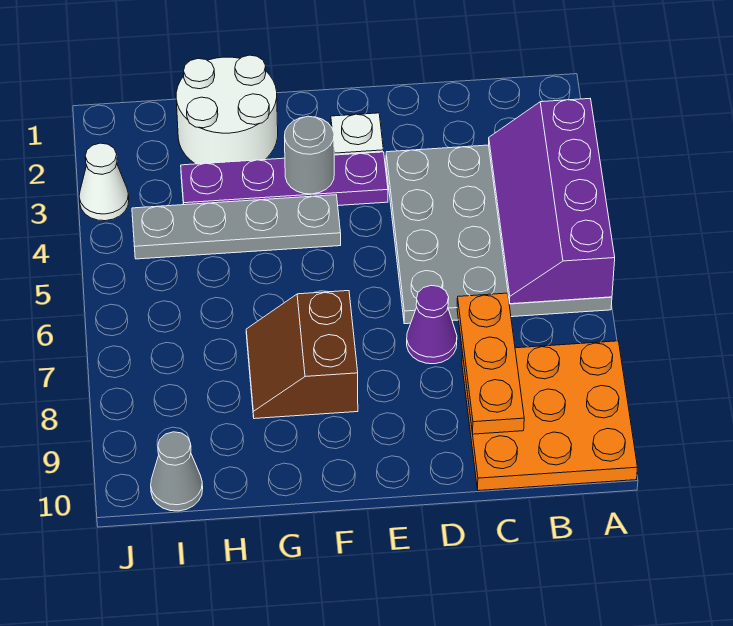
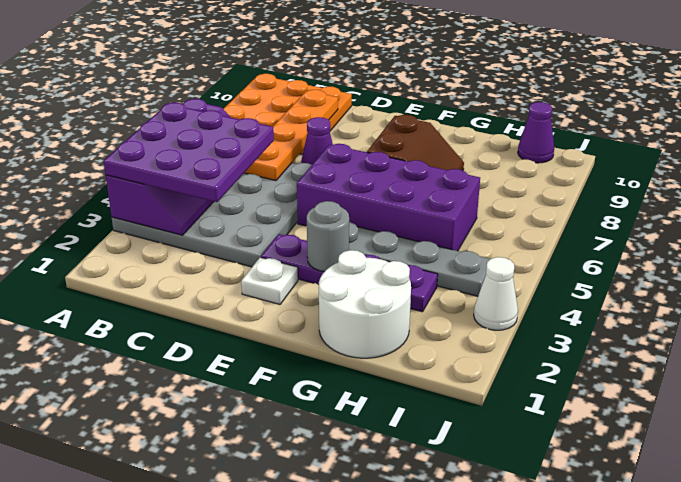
none -> purple plate A3:C5 level 3
orange plate C7:C9 level 2 -> orange plate C6:C9 level 2
none -> purple brick E5:H6 level 1
grey cone I10 level 1 -> purple cone I10 level 1

